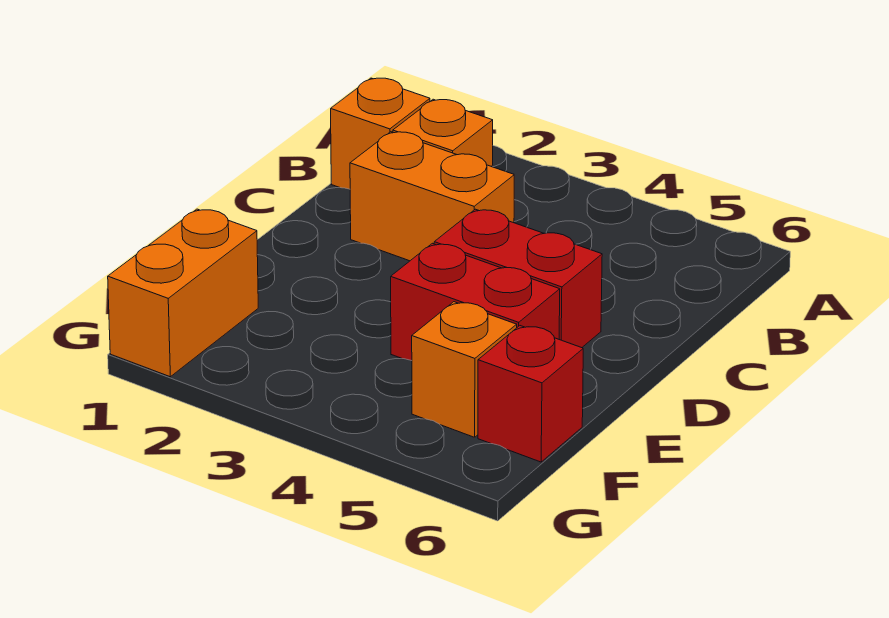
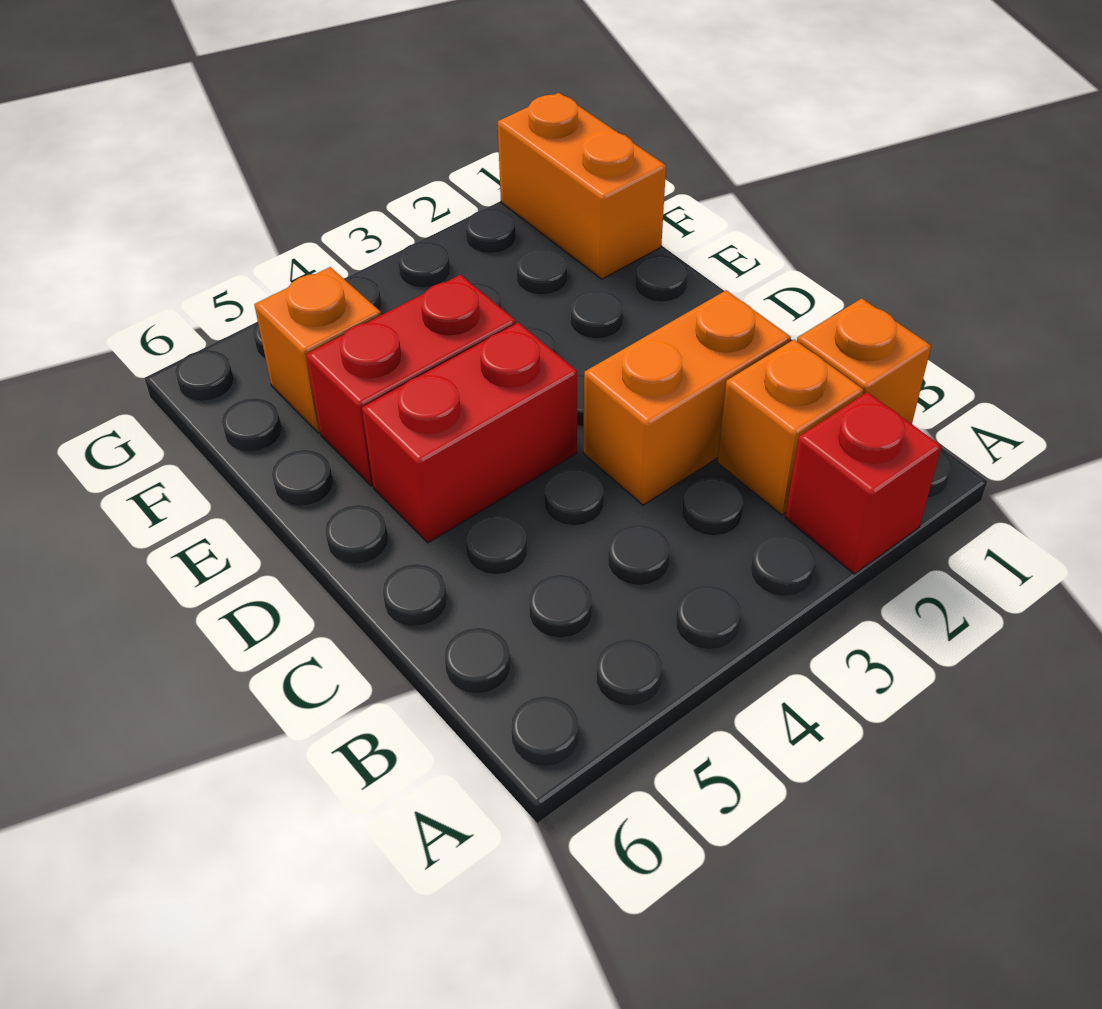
red brick F6 level 1 -> red brick A2 level 1

